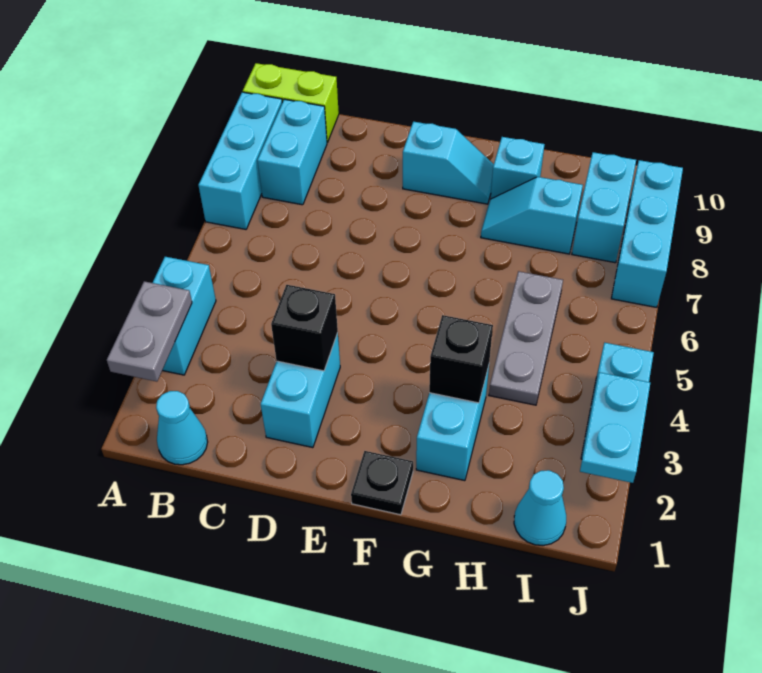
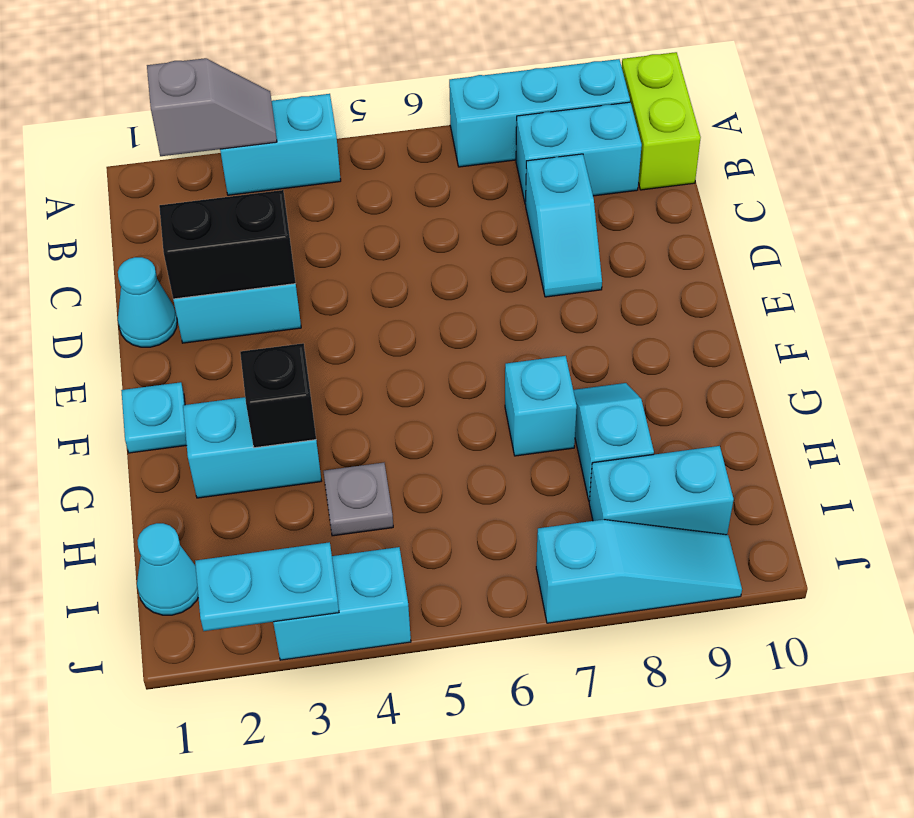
grey plate A2:A3 level 2 -> grey slope A2:A3 level 2 top 2
cyan cone B1 level 1 -> cyan cone D1 level 1
black brick D3 level 2 -> black brick D2:D3 level 2
cyan slope E9:F9 level 1 top E -> cyan slope C8:D8 level 1 top C
black plate F1 level 1 -> cyan plate F1 level 1
cyan brick G9 level 1 -> cyan brick G7 level 1
grey plate H4:H6 level 1 -> grey plate H4 level 1
cyan brick J7:J9 level 1 -> cyan slope J7:J9 level 1 top 7

